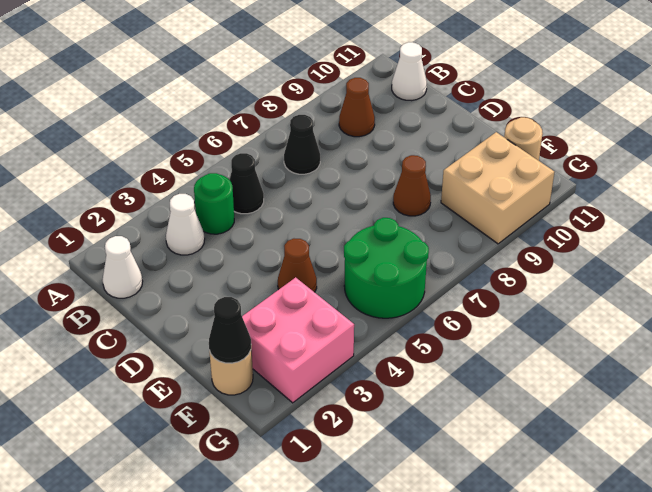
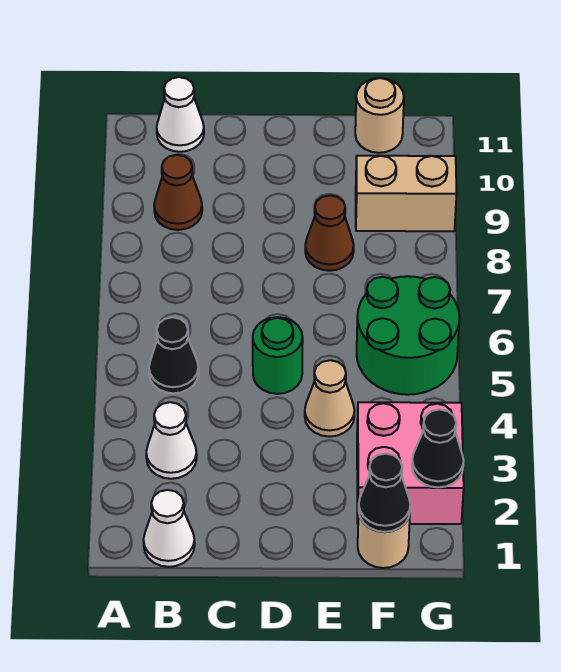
green round brick B4 level 1 -> green round brick D5 level 1
black cone B7 level 1 -> black cone G2 level 2
brown cone E4 level 1 -> tan cone E4 level 1
tan brick F9:G10 level 1 -> tan brick F9:G9 level 1

